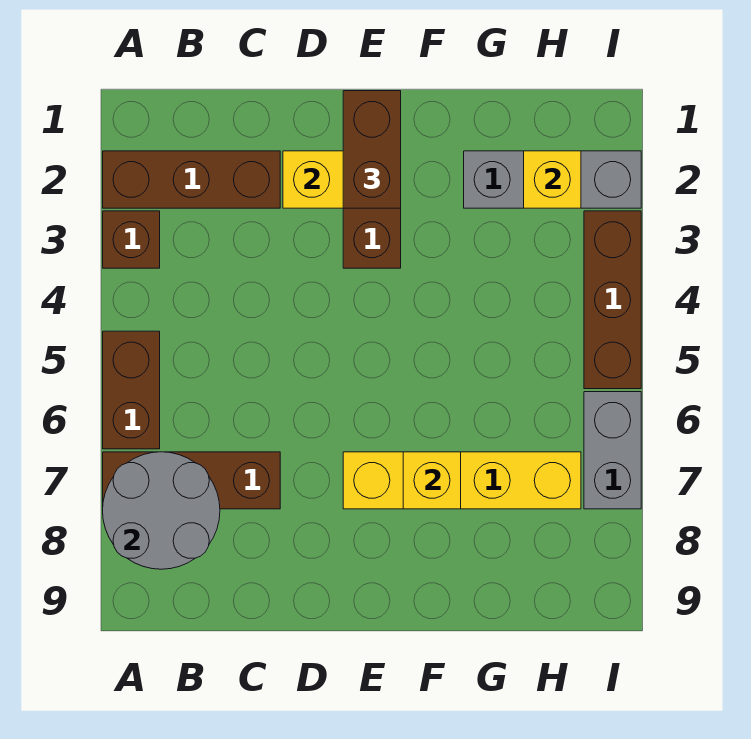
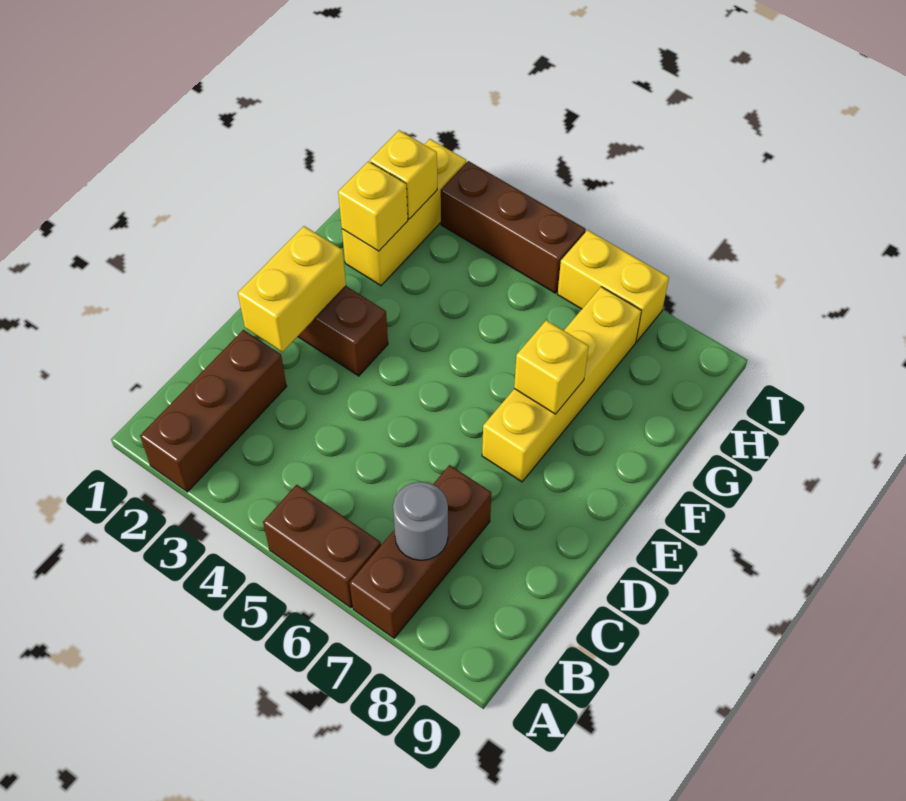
brown brick A3 level 1 -> none
grey round brick A7:B8 level 2 -> grey round brick B7 level 2
brown brick E1:E2 level 3 -> none
grey brick G2:I2 level 1 -> yellow brick G2:I2 level 1
none -> yellow brick G2 level 2
grey brick I6:I7 level 1 -> yellow brick I6:I7 level 1

